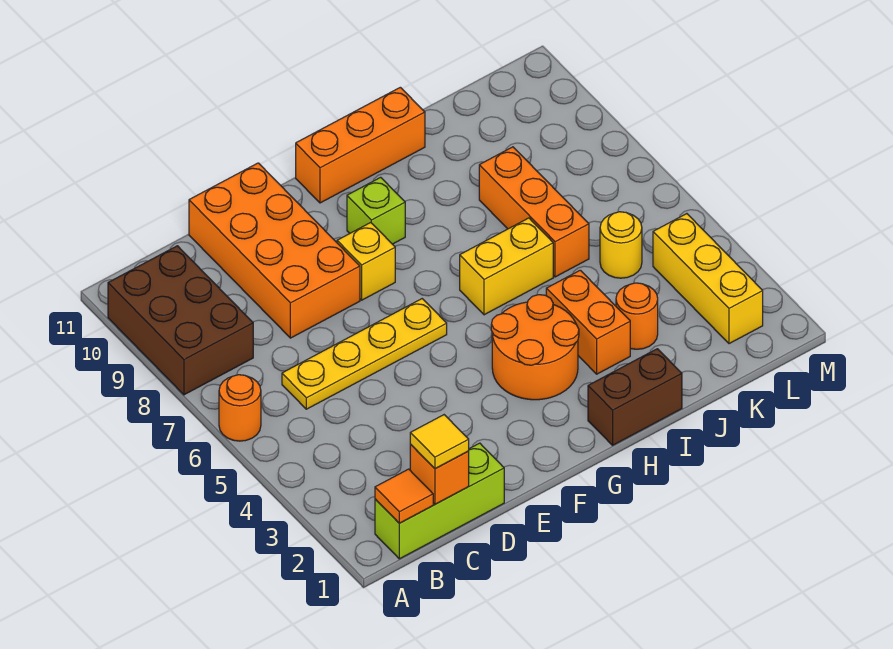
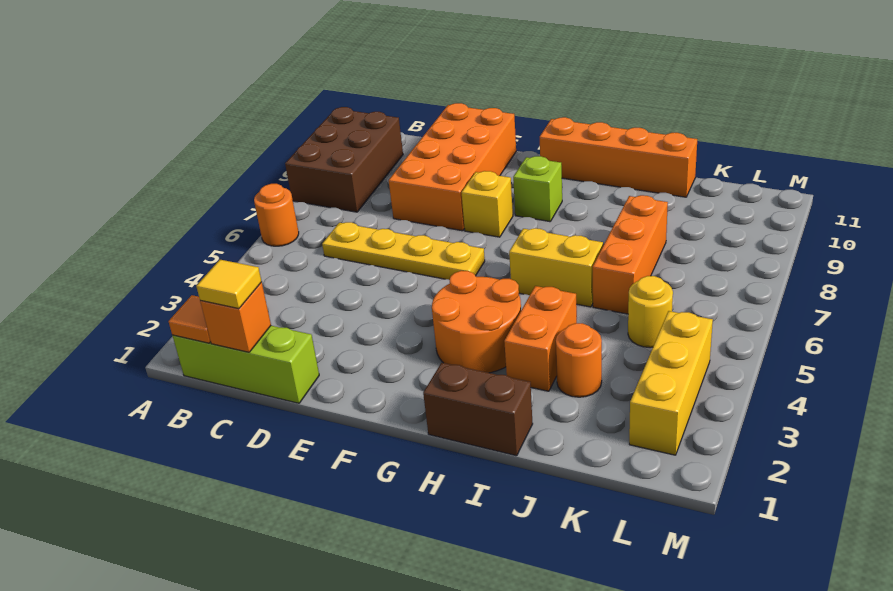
orange brick G11:I11 level 1 -> orange brick G11:J11 level 1

